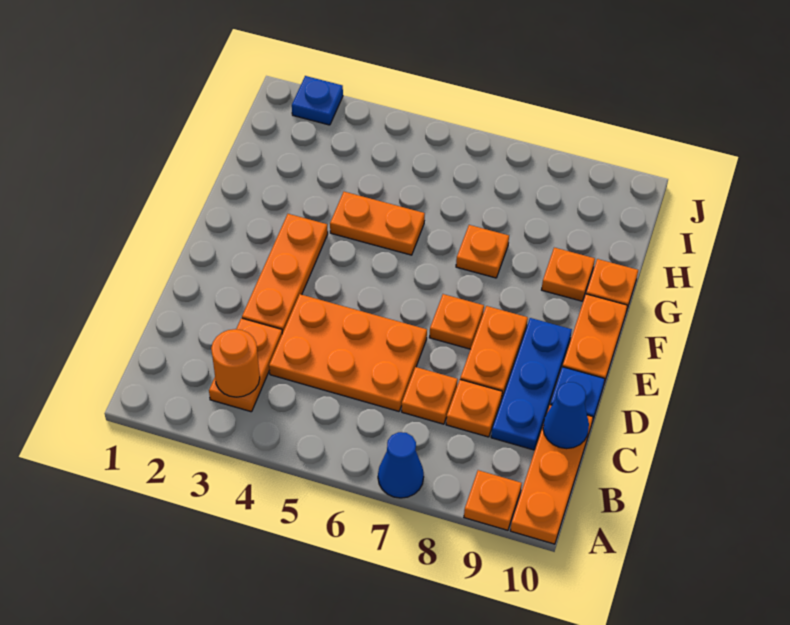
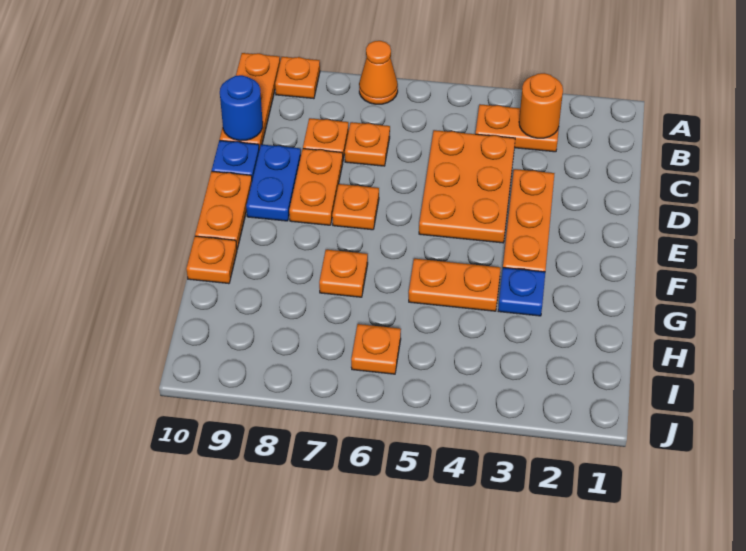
blue cone A7 level 1 -> orange cone A7 level 1
orange plate B3:C3 level 1 -> orange plate B3:B4 level 1
orange plate C4:D6 level 1 -> orange plate C4:E5 level 1
blue plate C9:E9 level 1 -> blue plate D9:E9 level 1
blue cone C10 level 2 -> blue round brick C10 level 2
orange plate G9 level 1 -> orange plate I6 level 1
blue plate J2 level 1 -> blue plate G3 level 1

